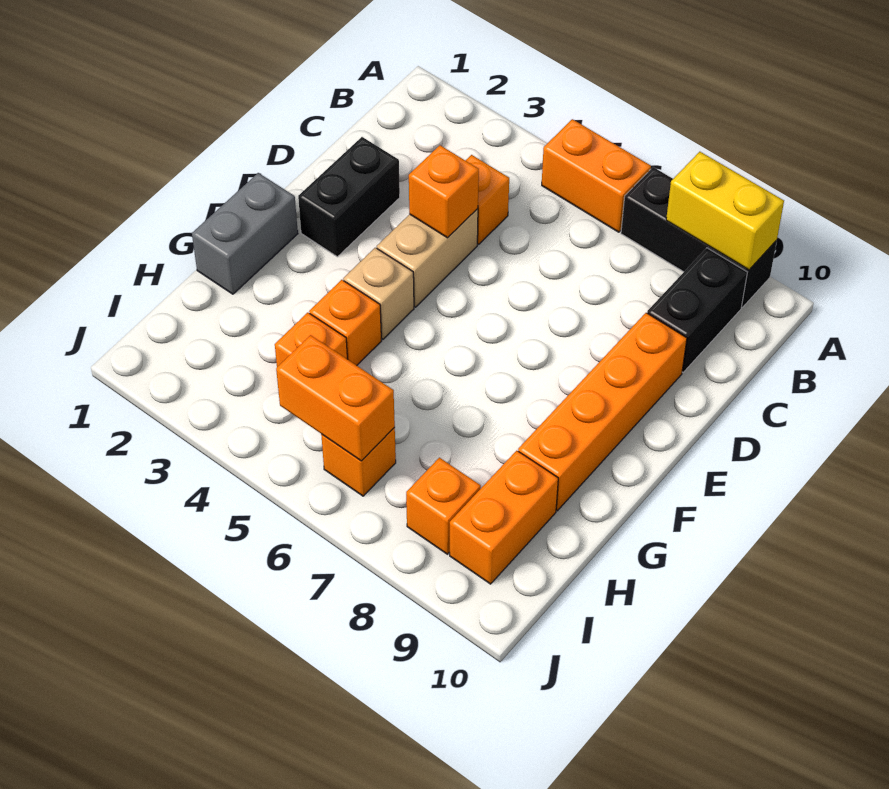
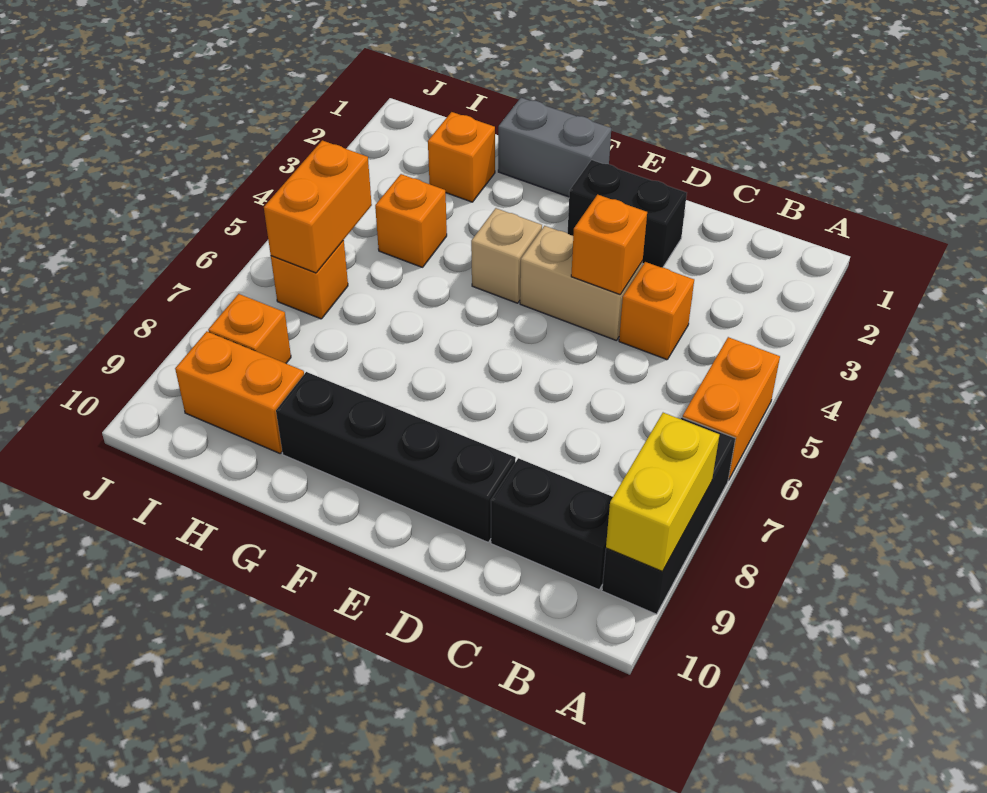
orange brick D9:G9 level 1 -> black brick D9:G9 level 1
orange brick G4 level 1 -> orange brick H2 level 1

